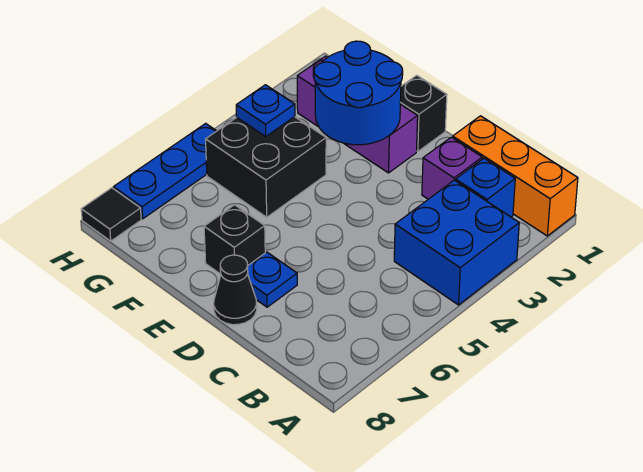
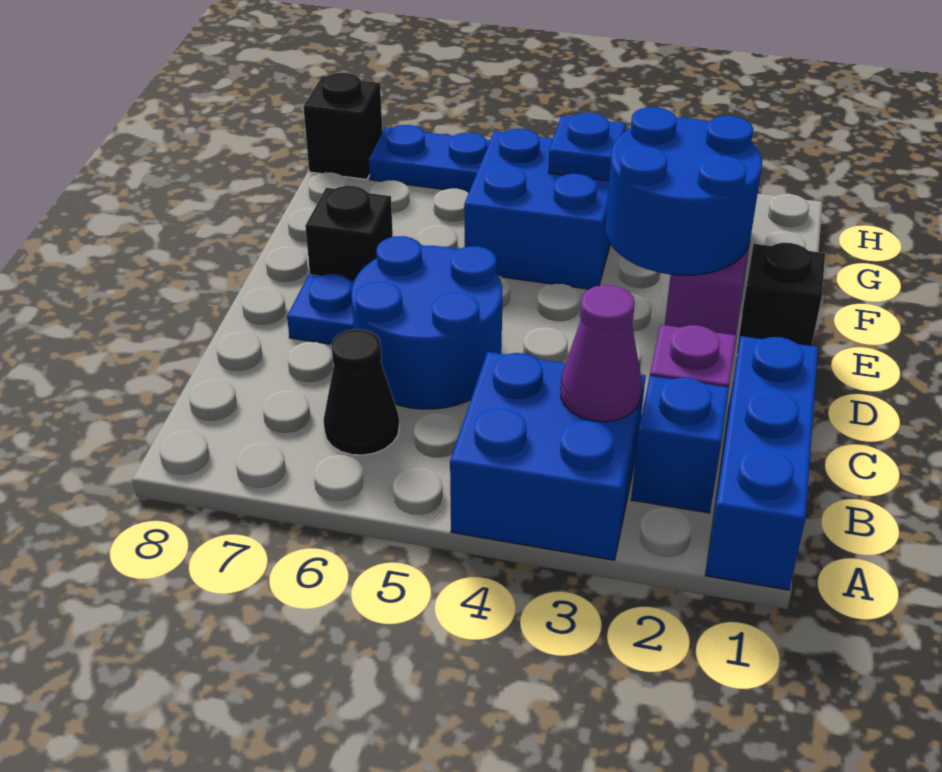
orange brick A1:C1 level 1 -> blue brick A1:C1 level 1
none -> purple cone B3 level 2
none -> blue round brick C5:D6 level 1
black cone D8 level 1 -> black cone B6 level 1
black brick F4:G5 level 1 -> blue brick F4:G5 level 1
black tile H8 level 1 -> black brick H8 level 1

